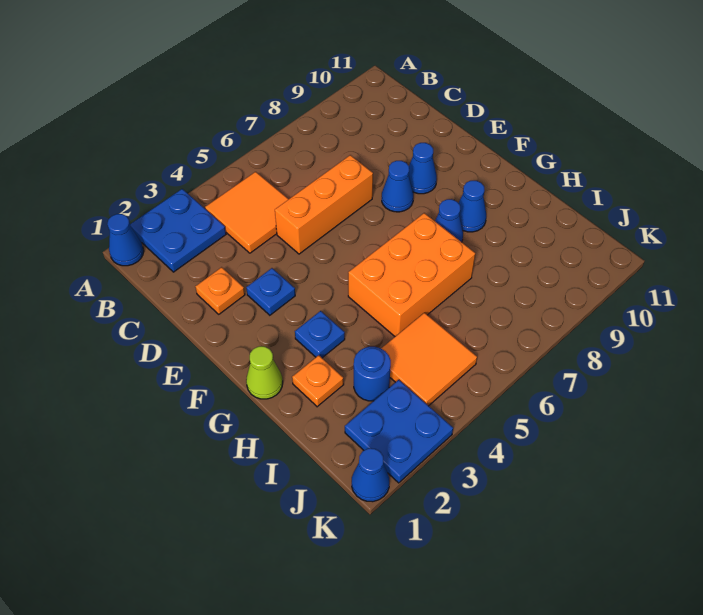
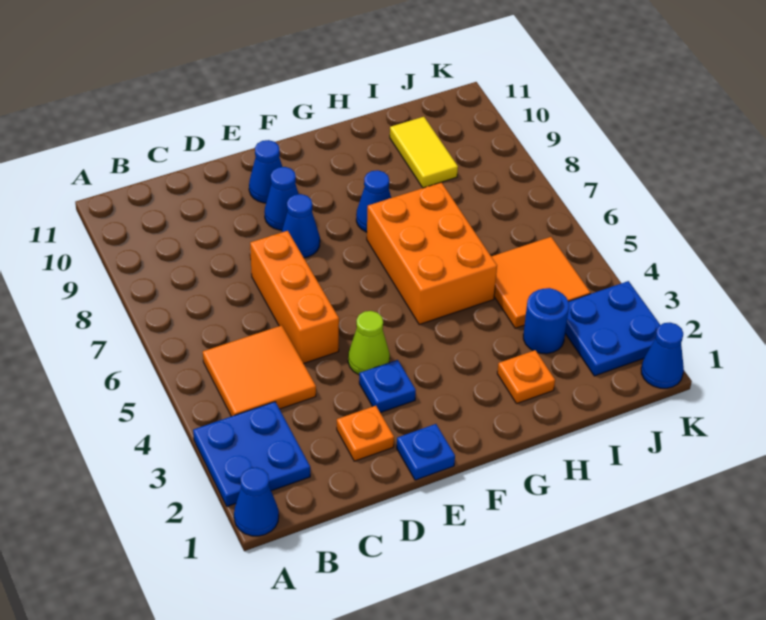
lime cone G1 level 1 -> lime cone E4 level 1
blue plate G3 level 1 -> blue plate E1 level 1
blue cone G9 level 1 -> blue cone E10 level 1
none -> yellow tile I9:I10 level 1

